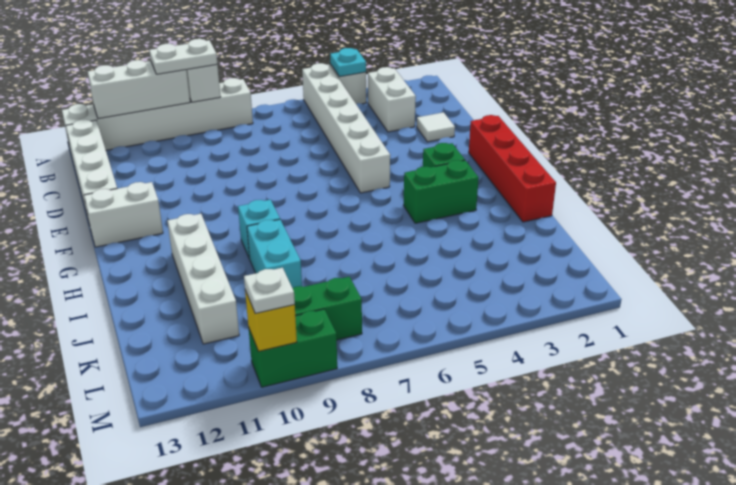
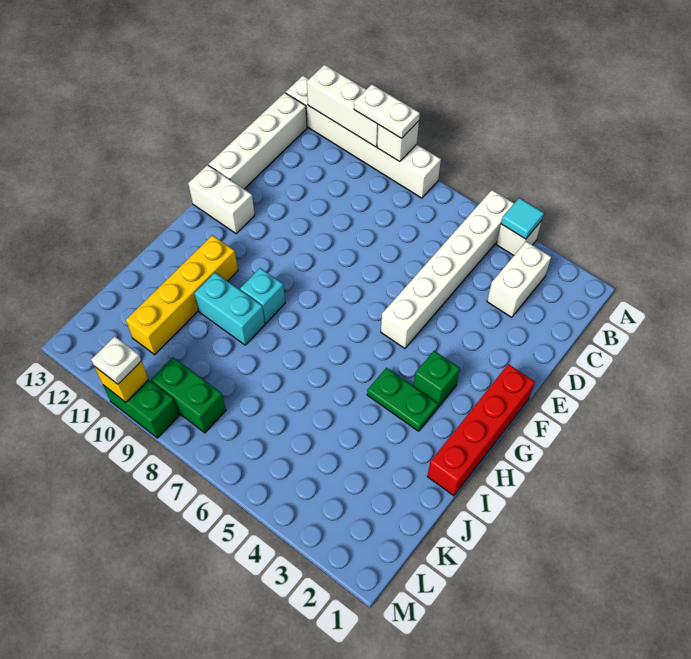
cyan plate A4 level 2 -> cyan tile A4 level 2
white tile D2 level 1 -> none
green brick H3:H4 level 1 -> green plate H3:H4 level 1
white brick H11:K11 level 1 -> yellow brick H11:K11 level 1
cyan brick I9:J9 level 1 -> cyan brick I9:I10 level 1

